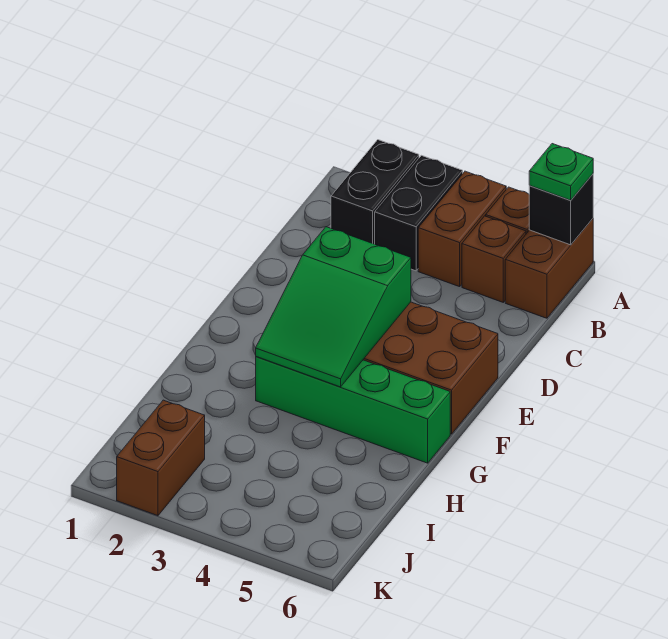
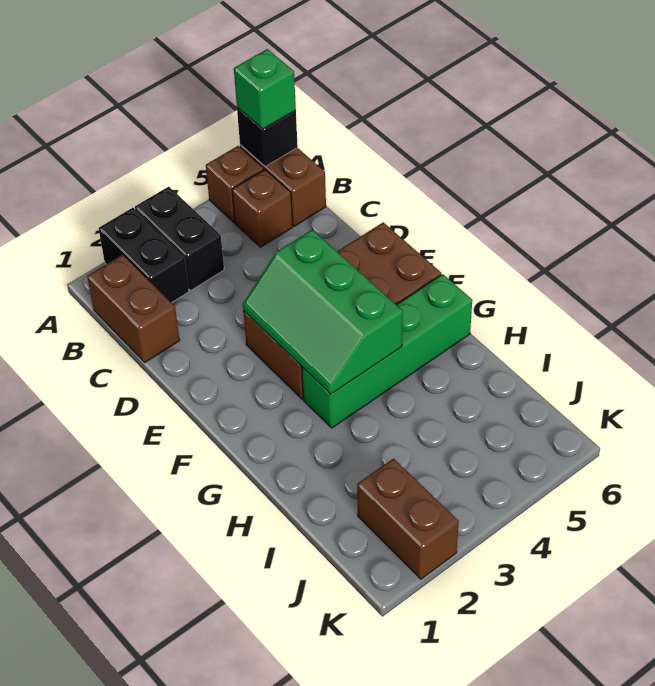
brown brick A4:B4 level 1 -> brown brick B1:C1 level 1
green plate A6 level 3 -> green brick A6 level 3
green slope E3:G4 level 2 top E -> green slope E3:G4 level 2 top 4

